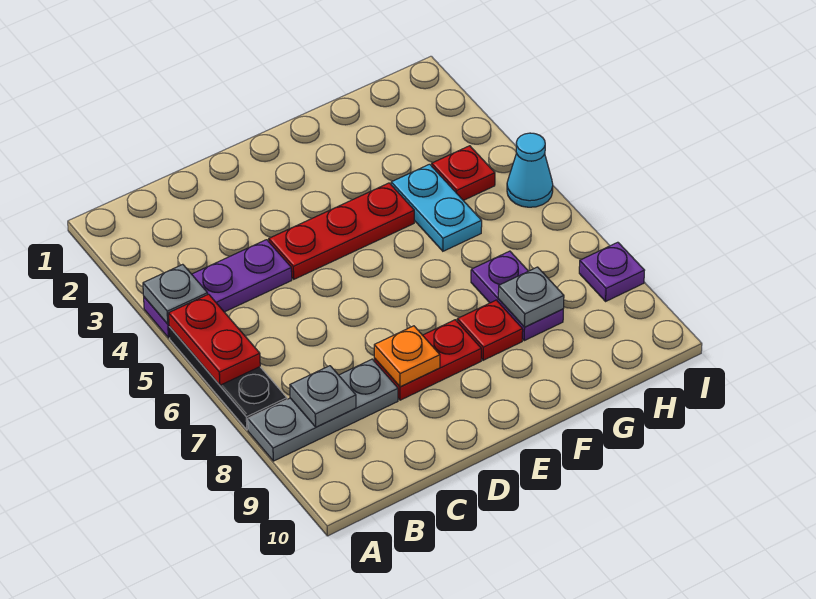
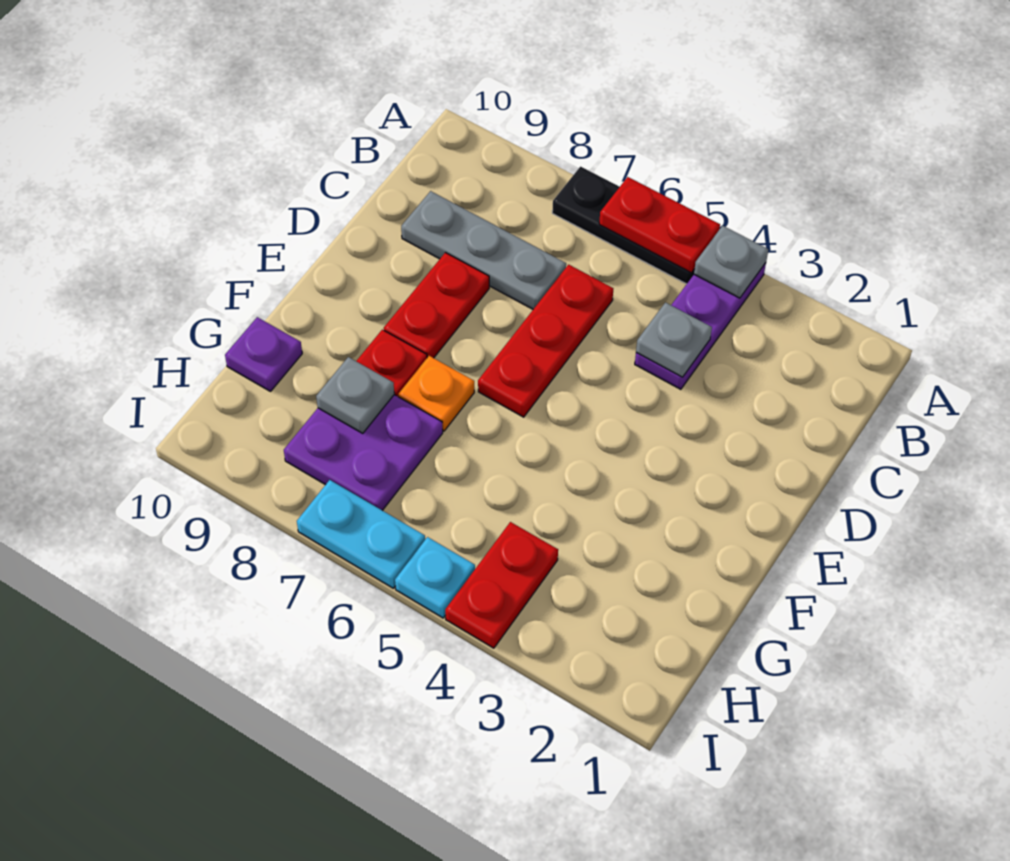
grey plate A8:C8 level 1 -> grey plate C7:C9 level 1
grey plate B8 level 2 -> grey plate C4 level 2
red plate D4:F4 level 1 -> red plate C6:E6 level 1
orange plate D8 level 2 -> orange plate F7 level 1
cyan plate G4:G5 level 1 -> cyan plate I6:I7 level 1
purple plate G7:G8 level 1 -> purple plate G7:H8 level 1
red plate H4 level 1 -> red plate H4:I4 level 1
cyan cone I5 level 1 -> cyan plate I5 level 1
purple plate I8 level 1 -> purple plate G10 level 1

